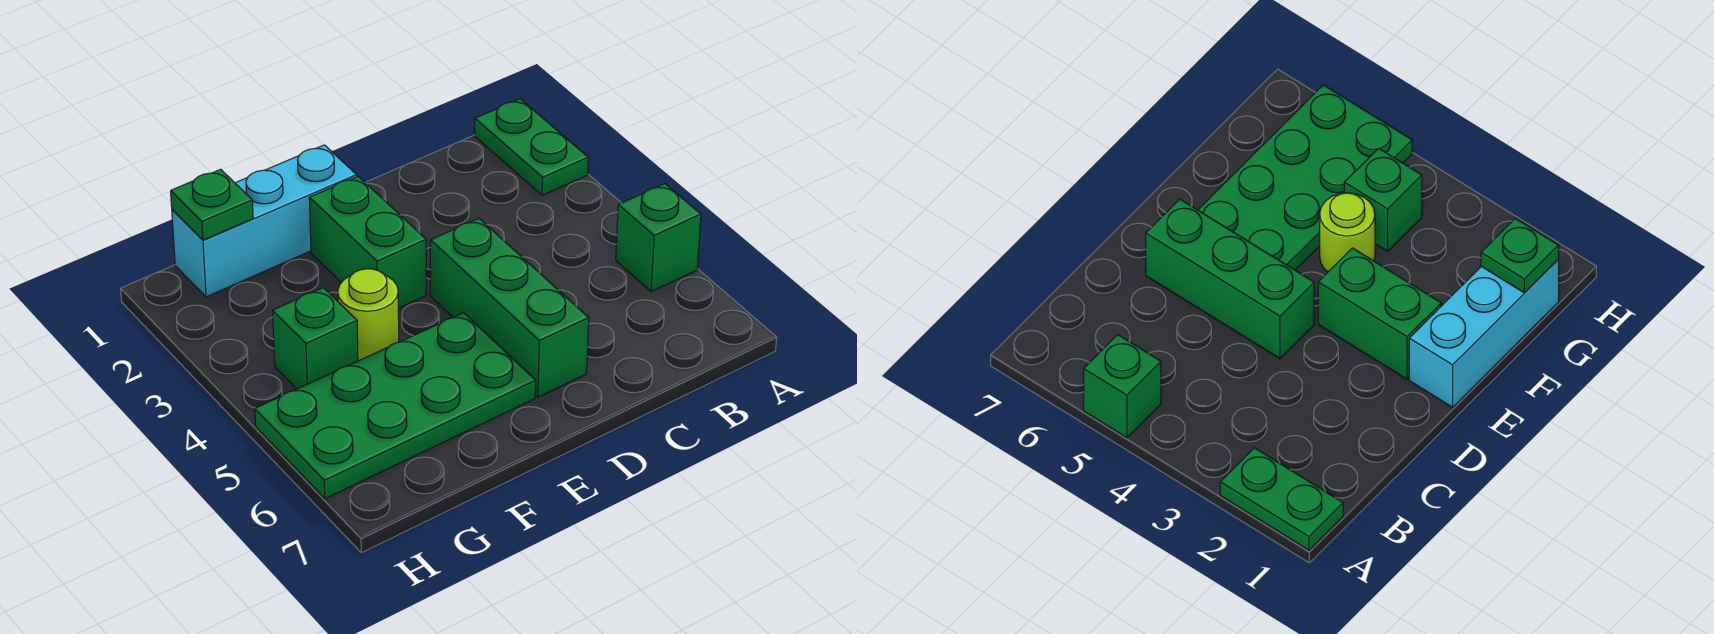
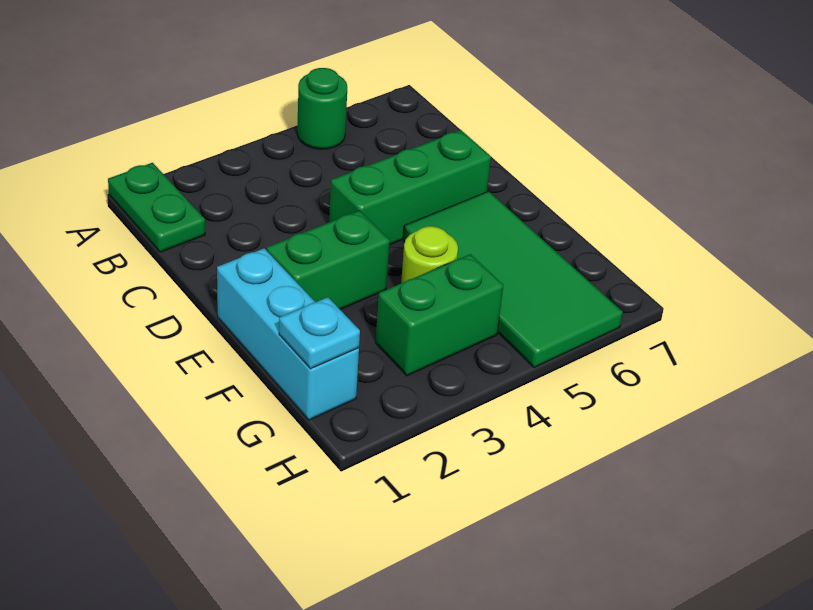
green plate A1:A2 level 1 -> green plate A1:B1 level 1
green brick A5 level 1 -> green round brick A5 level 1
green plate E5:H6 level 1 -> green tile E5:H6 level 1
green plate G1 level 2 -> cyan plate G1 level 2
green brick G4 level 1 -> green brick G3:G4 level 1

